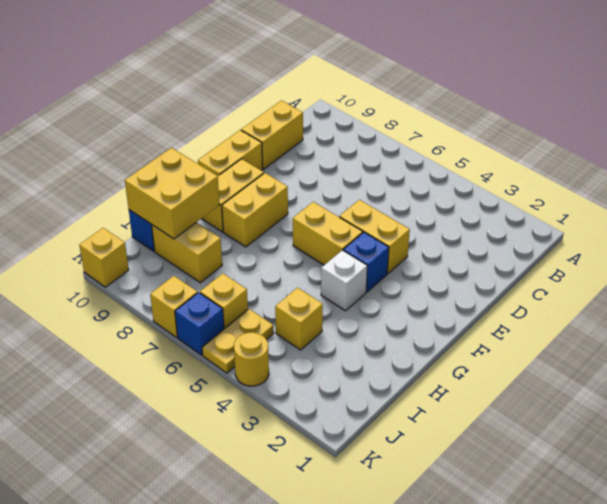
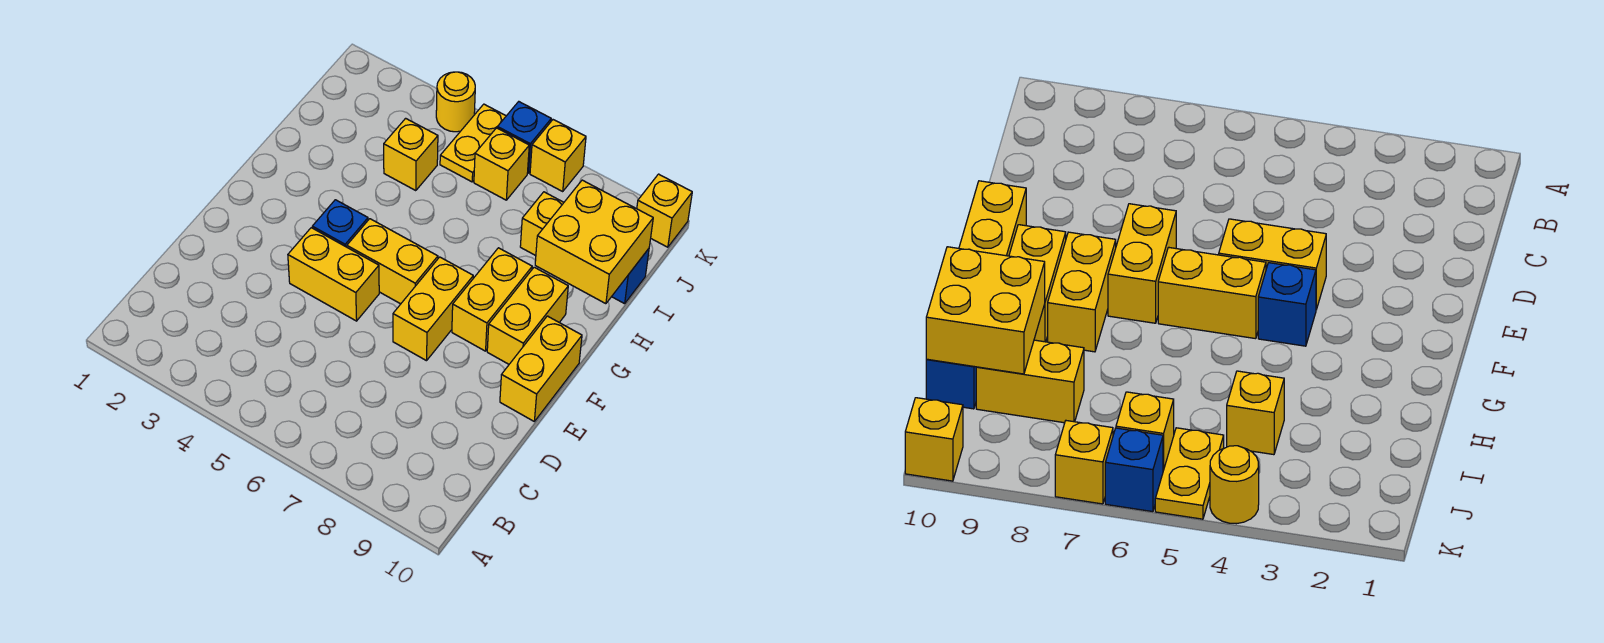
yellow brick C10:D10 level 1 -> yellow brick E7:F7 level 1
white brick G4 level 1 -> none

